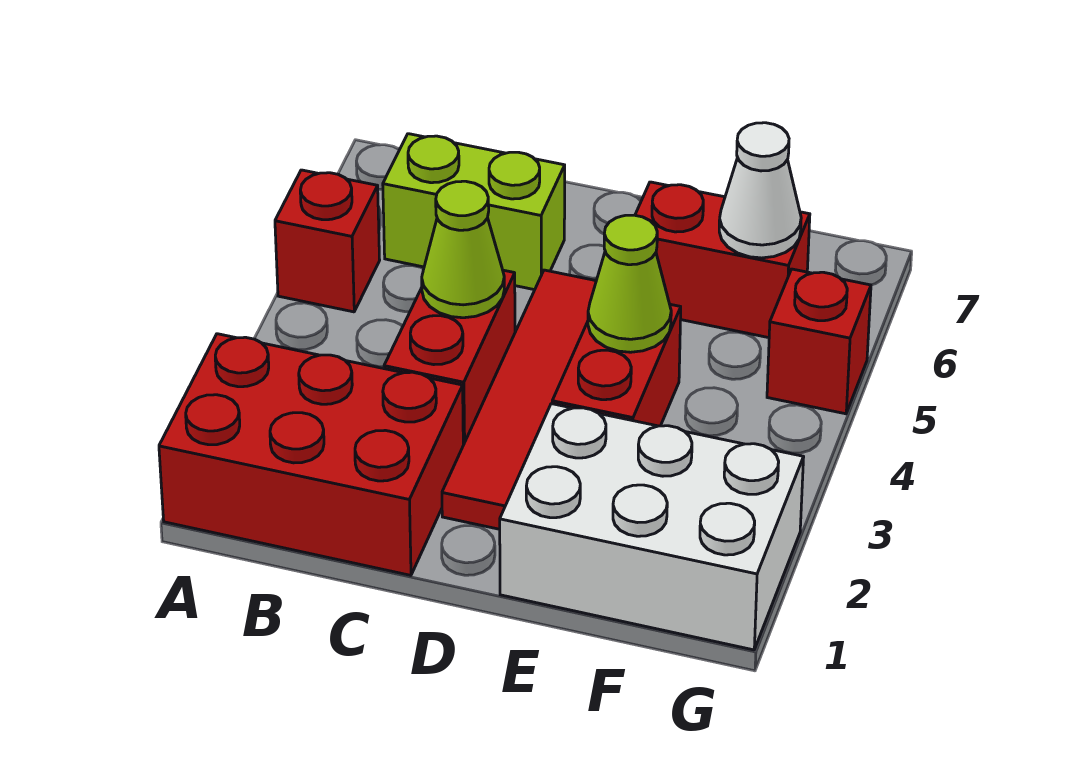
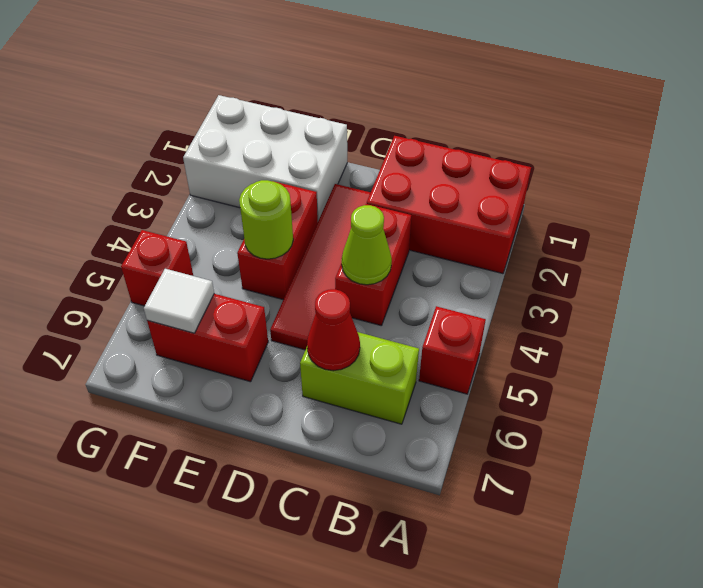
none -> red cone C6 level 2
lime cone E4 level 2 -> lime round brick E4 level 2
white cone F6 level 2 -> white tile F6 level 2

